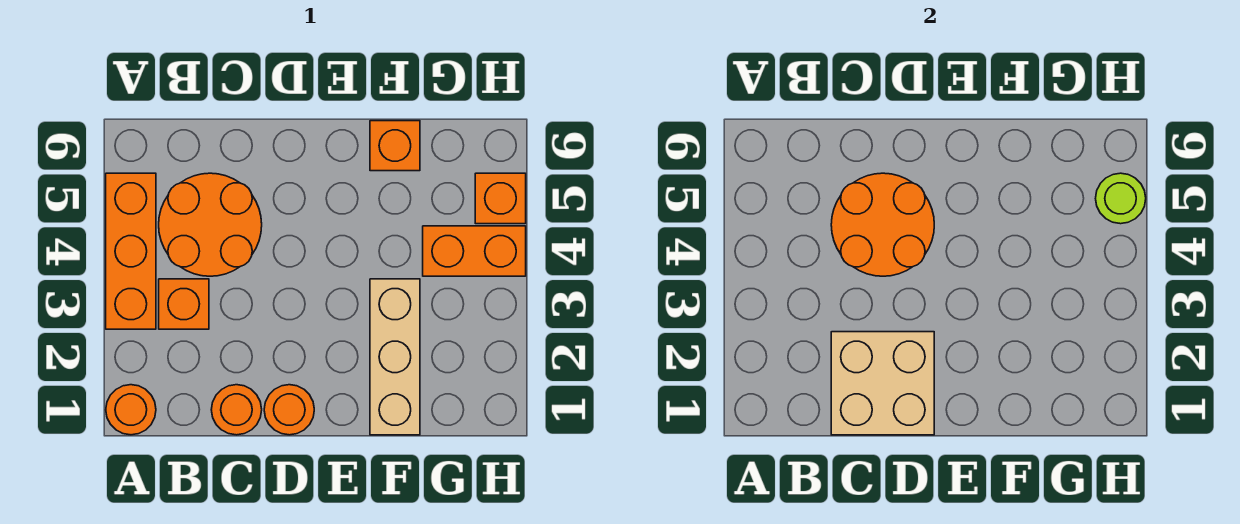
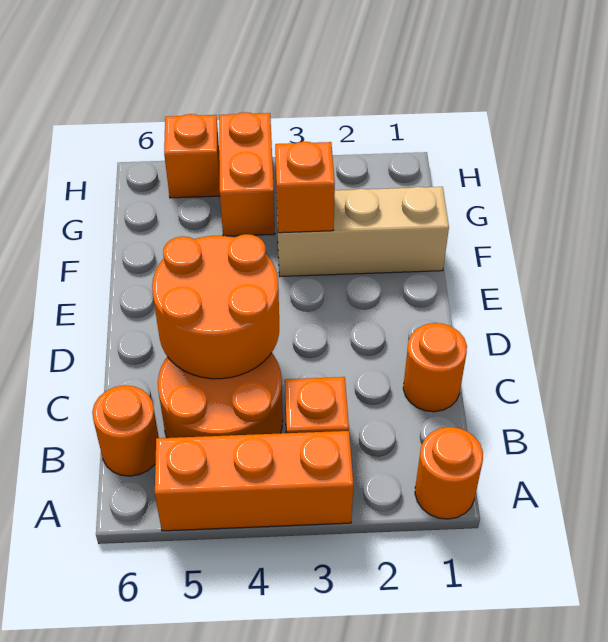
tan brick C1:D2 level 2 -> none
orange round brick D1 level 1 -> orange round brick B6 level 1
orange brick F6 level 1 -> orange brick F3 level 2
lime round brick H5 level 2 -> none

